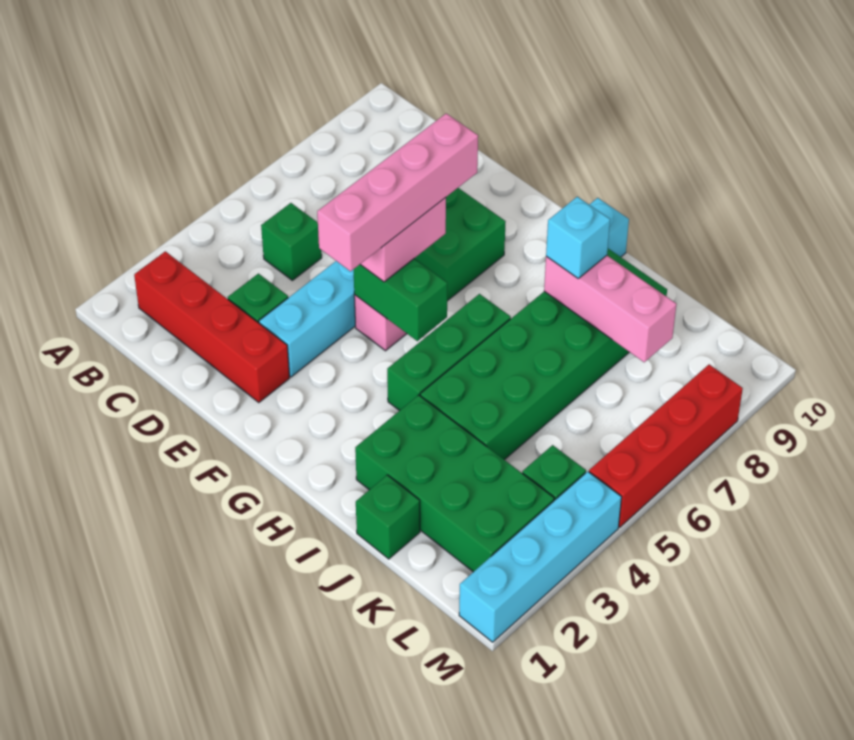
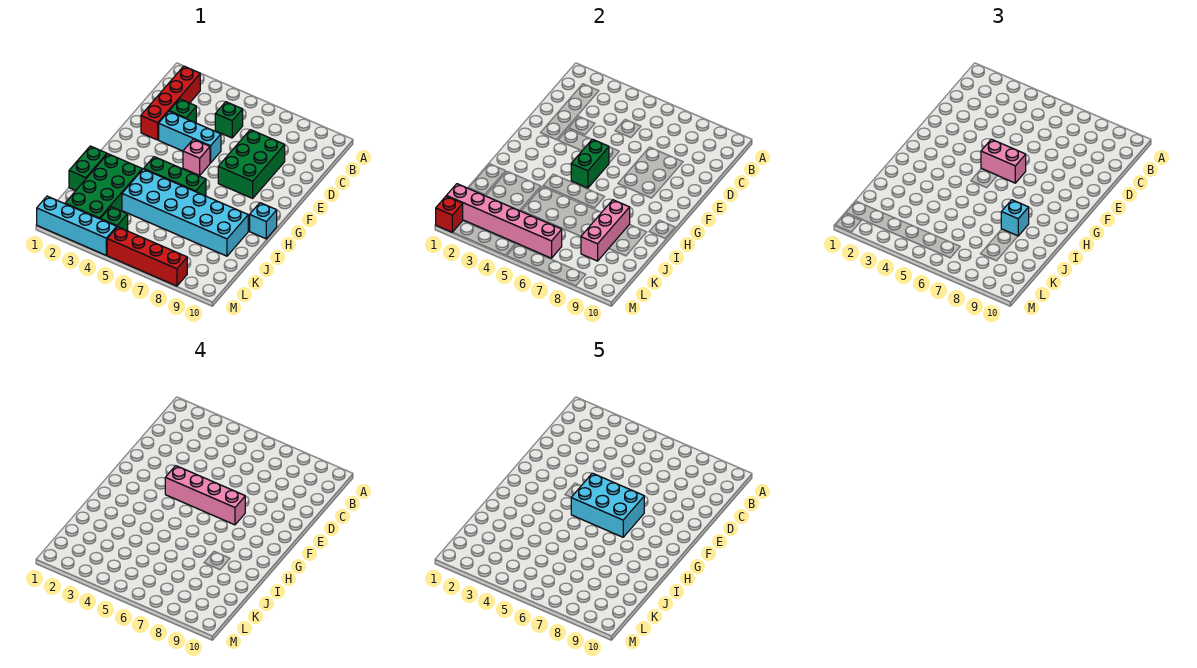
none -> cyan brick F5:G7 level 5
green brick I4:J9 level 1 -> cyan brick I4:J9 level 1
green brick J1 level 1 -> green brick I1:J1 level 1
none -> pink brick L1:L6 level 2
none -> red brick M1 level 2

